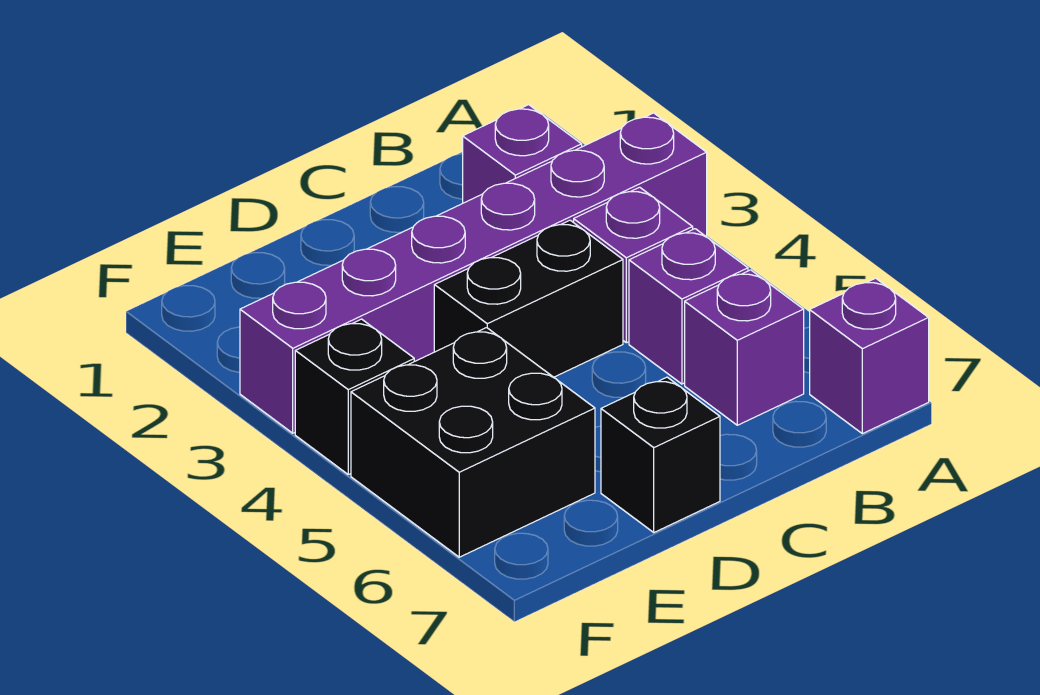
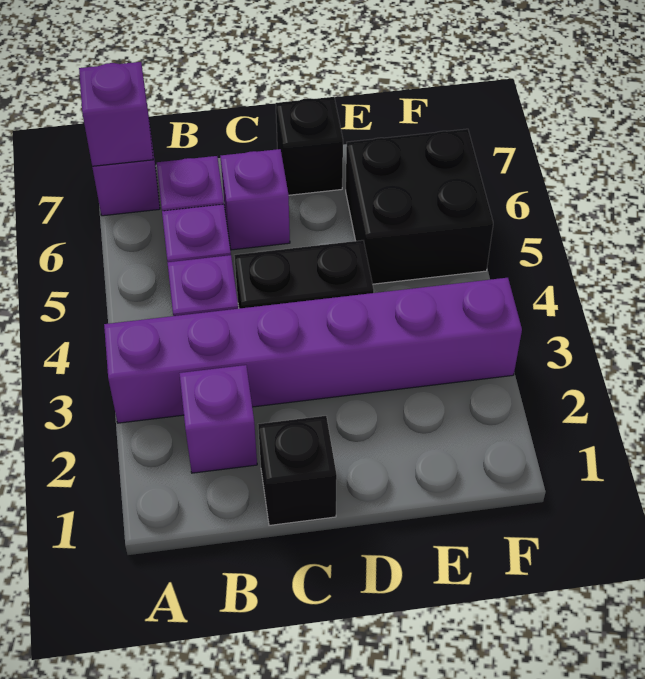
none -> purple brick A7 level 2
none -> purple brick C6 level 1
black brick F4 level 1 -> black brick C1 level 1

